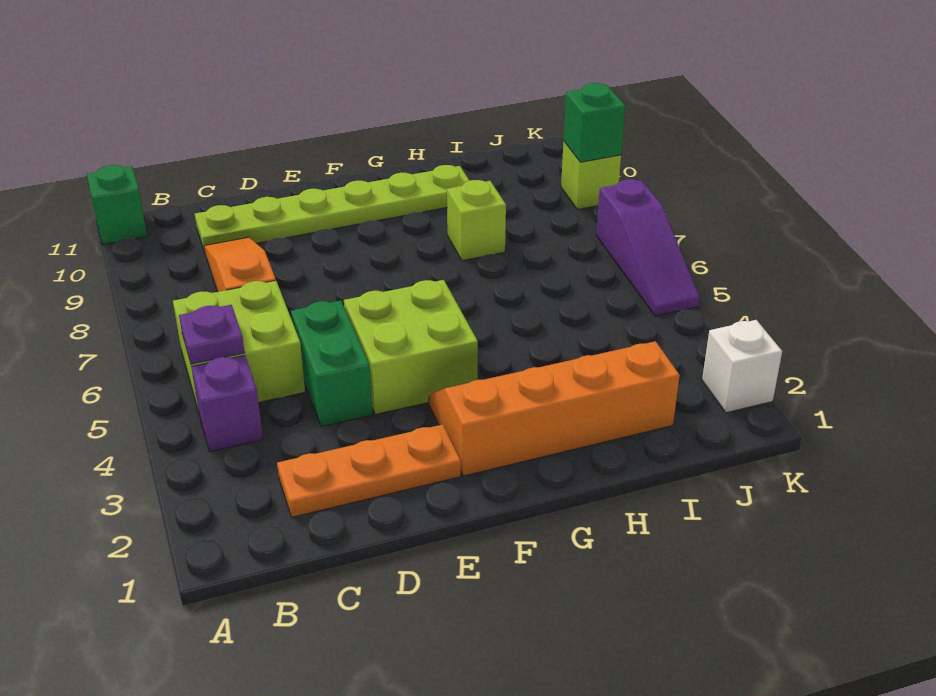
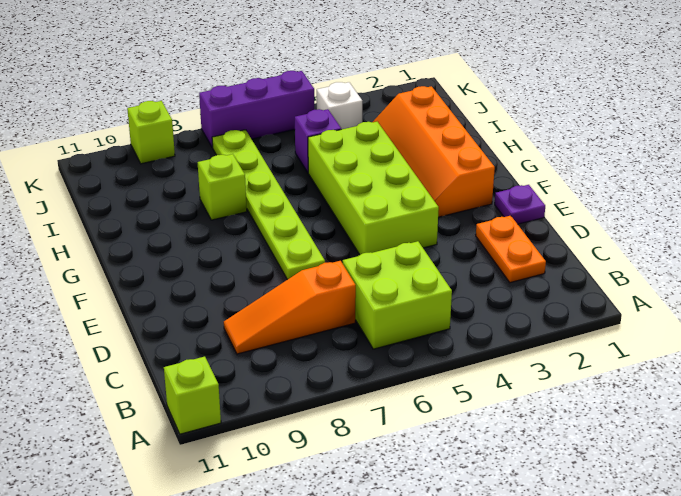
green brick A11 level 1 -> lime brick A11 level 1
purple brick B4 level 1 -> purple brick I5 level 1
purple plate B5 level 2 -> purple plate E1 level 1
orange plate C2:E2 level 1 -> orange plate C2:D2 level 1
lime plate C10:H10 level 1 -> lime plate E7:J7 level 1
green brick D4:D5 level 1 -> none
lime brick E4:F5 level 1 -> lime brick E4:H5 level 1
white brick K2 level 1 -> white brick J4 level 1
purple slope K5:K7 level 1 top 7 -> purple brick K5:K7 level 1
green brick K9 level 2 -> none

